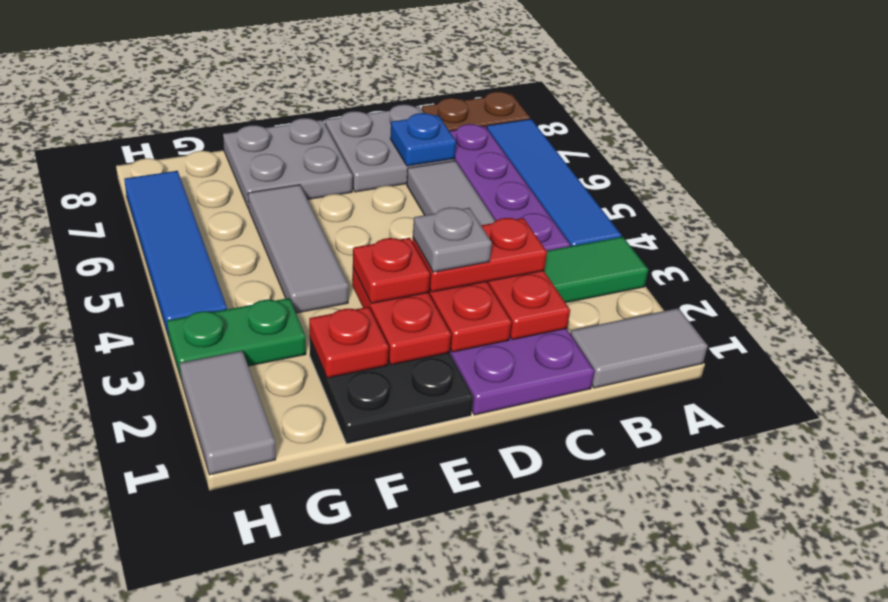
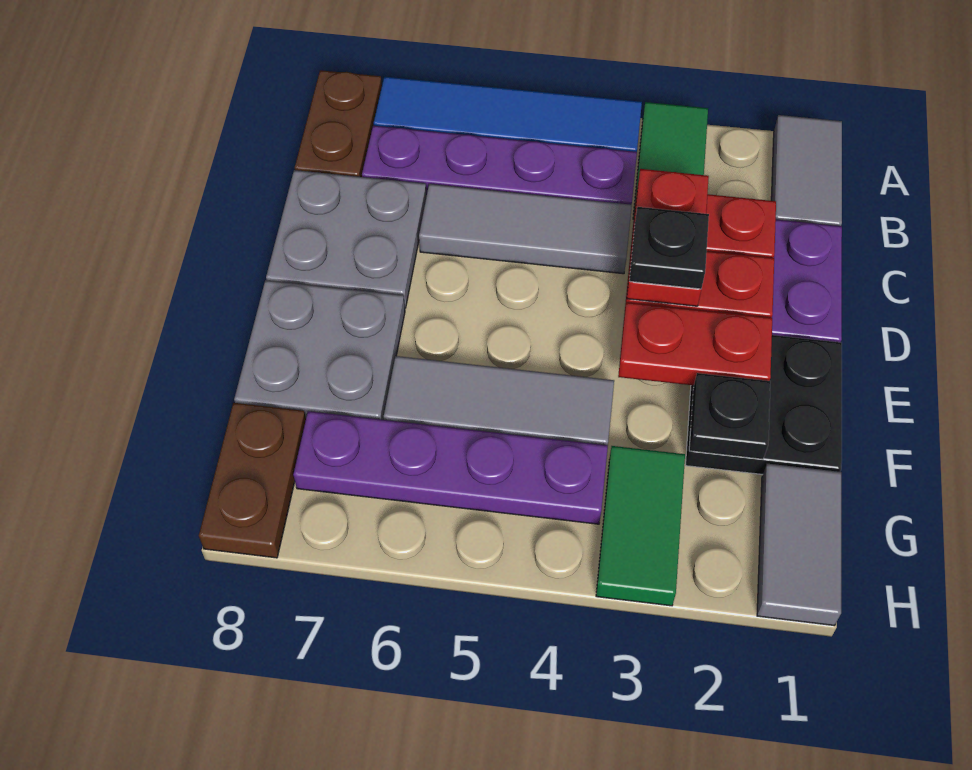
blue plate C7 level 2 -> none
grey plate D3 level 4 -> black plate D3 level 4
red plate E3 level 3 -> none
red plate F2 level 2 -> black plate F2 level 2
green plate G3:H3 level 1 -> green tile G3:H3 level 1
none -> purple plate G4:G7 level 1
none -> brown plate G8:H8 level 1
grey tile H1:H2 level 1 -> grey tile G1:H1 level 1
blue tile H4:H7 level 1 -> none

